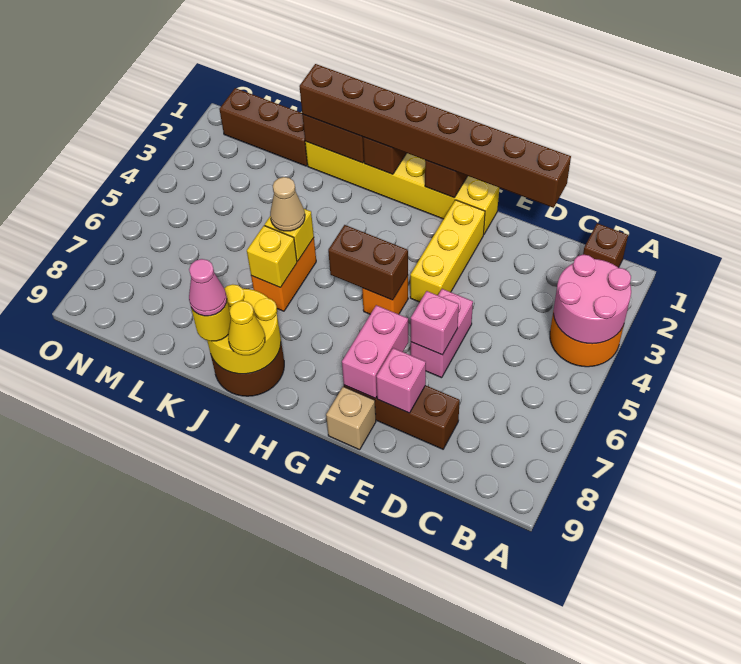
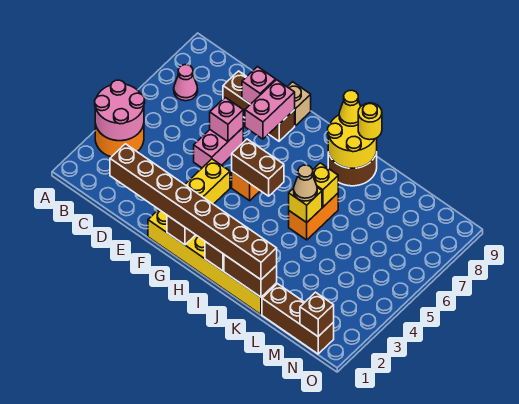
brown brick B1 level 1 -> brown brick N1 level 2
pink cone J9 level 4 -> pink cone B7 level 1

